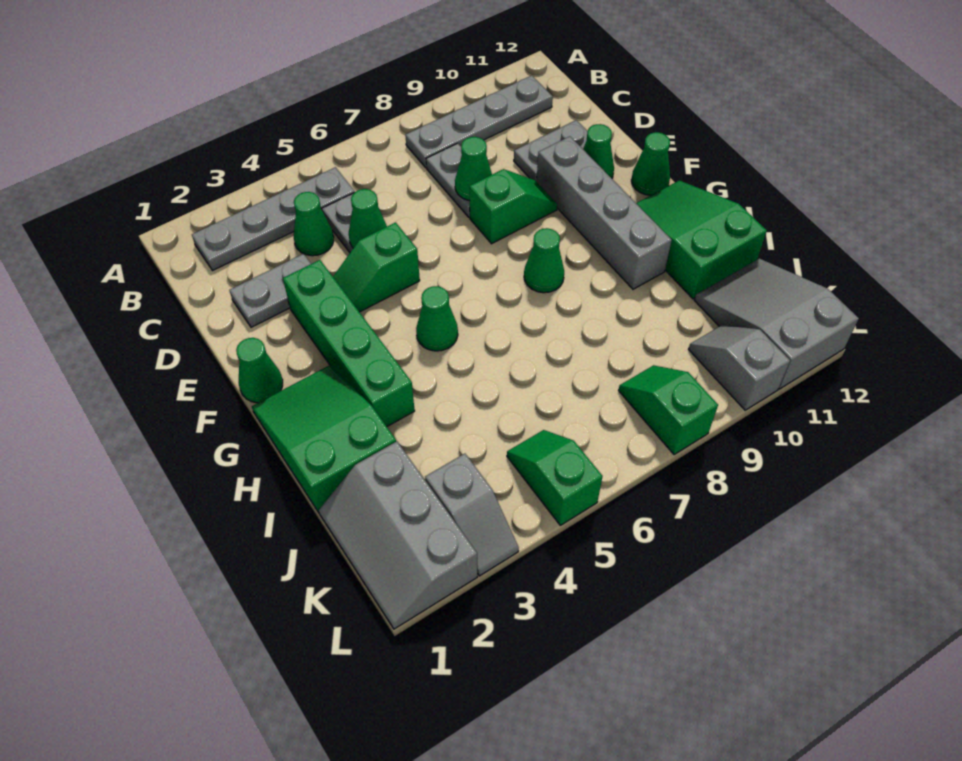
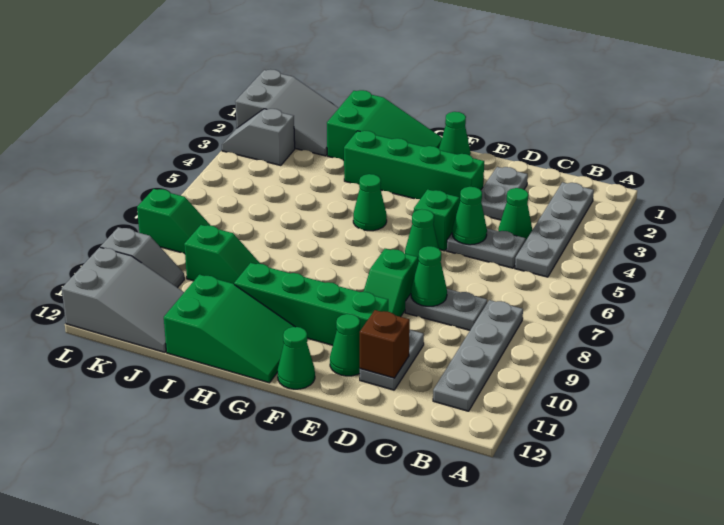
none -> brown brick D11 level 2
grey brick E10:H10 level 1 -> green brick E10:H10 level 1
green cone G8 level 1 -> green cone E6 level 1
grey slope J1:L2 level 1 top 2 -> grey slope J1:L2 level 1 top L
green slope K5:L5 level 1 top L -> green slope I9:J9 level 1 top J

